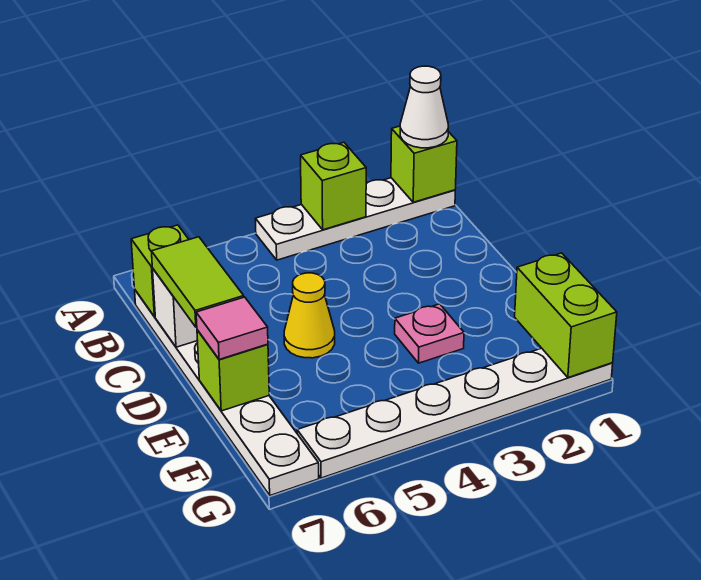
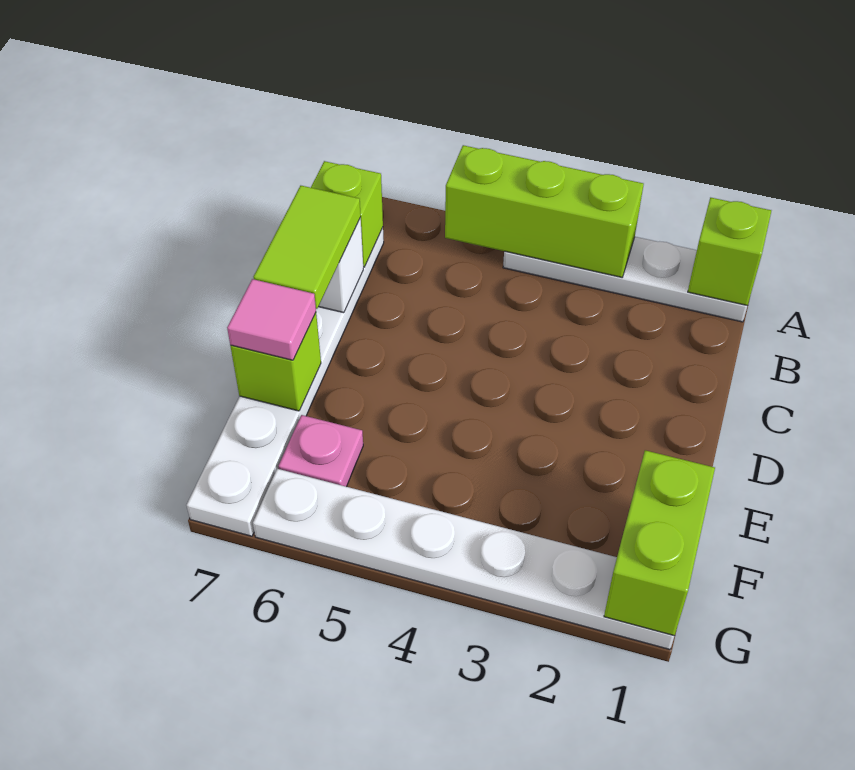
white cone A1 level 3 -> none
lime brick A3 level 2 -> lime brick A3:A5 level 2
yellow cone D5 level 1 -> none
pink plate E3 level 1 -> pink plate F6 level 1

